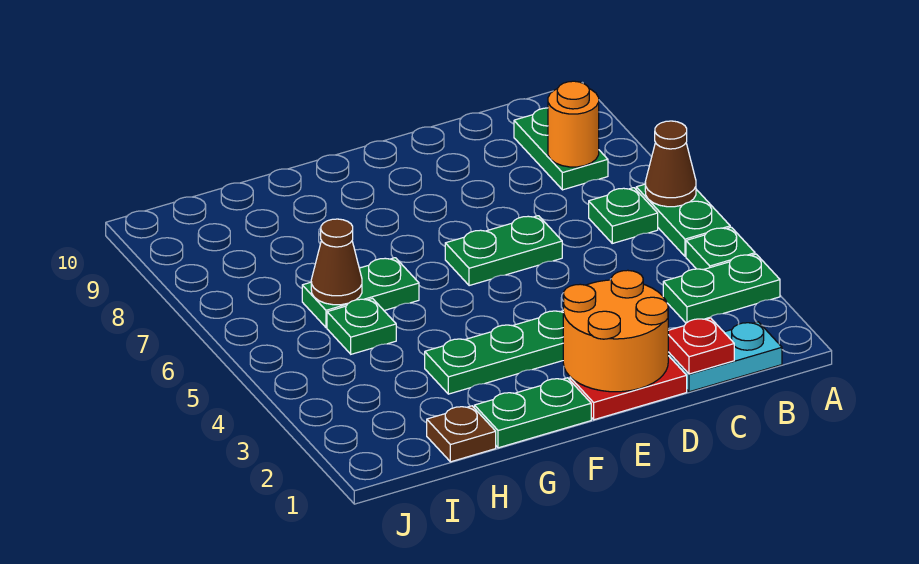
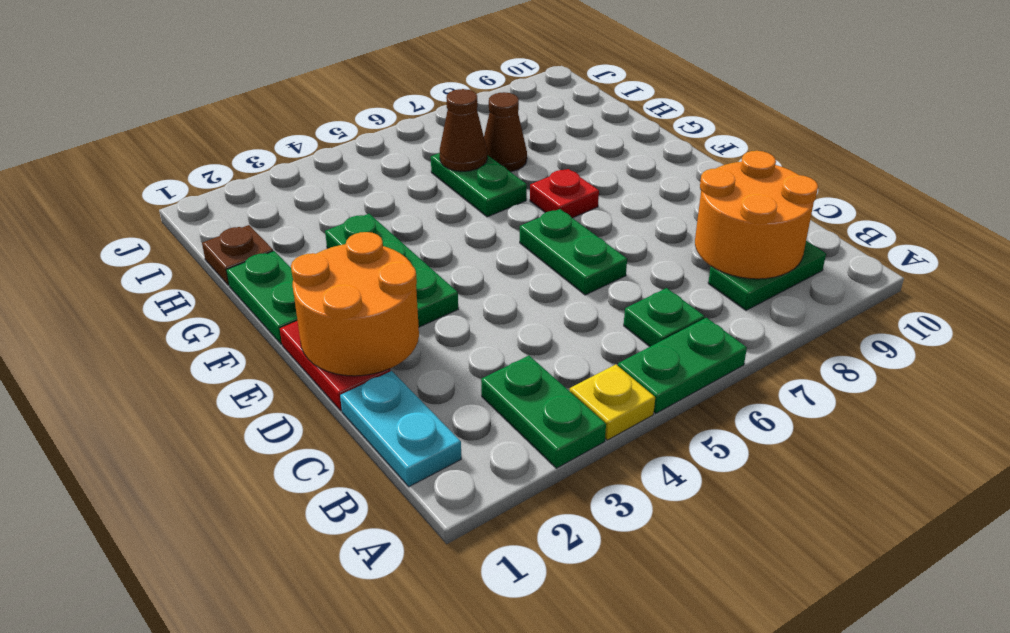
green plate A4 level 1 -> yellow plate A4 level 1
brown cone A6 level 2 -> brown cone H7 level 1
orange round brick B8 level 2 -> orange round brick B8:C9 level 2
red plate C1 level 2 -> red plate F7 level 1
green plate H5 level 1 -> none

